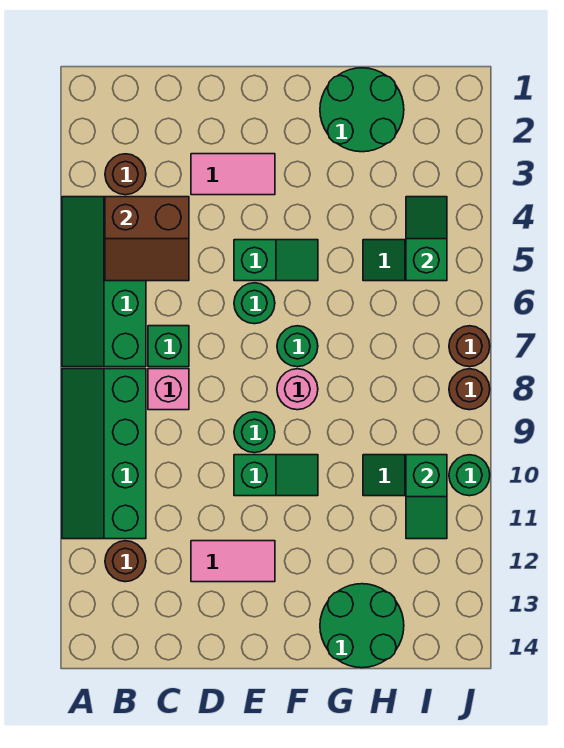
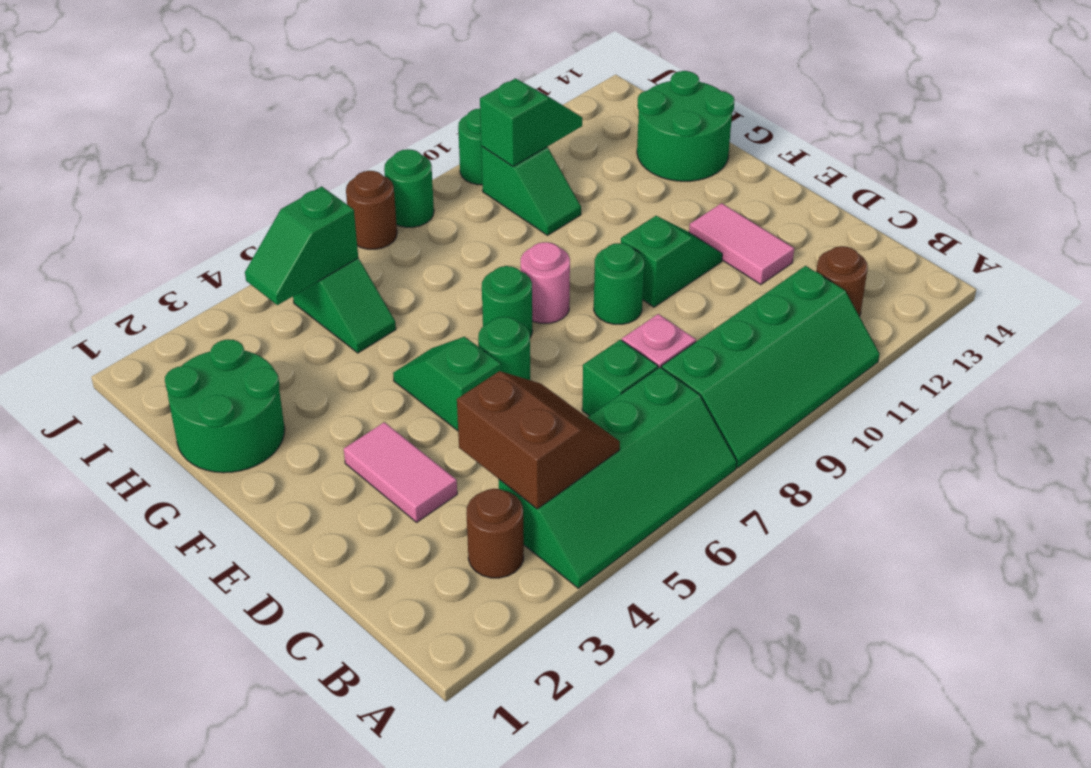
green slope E10:F10 level 1 top E -> green slope E10:E11 level 1 top 10
brown round brick J8 level 1 -> green round brick J8 level 1

